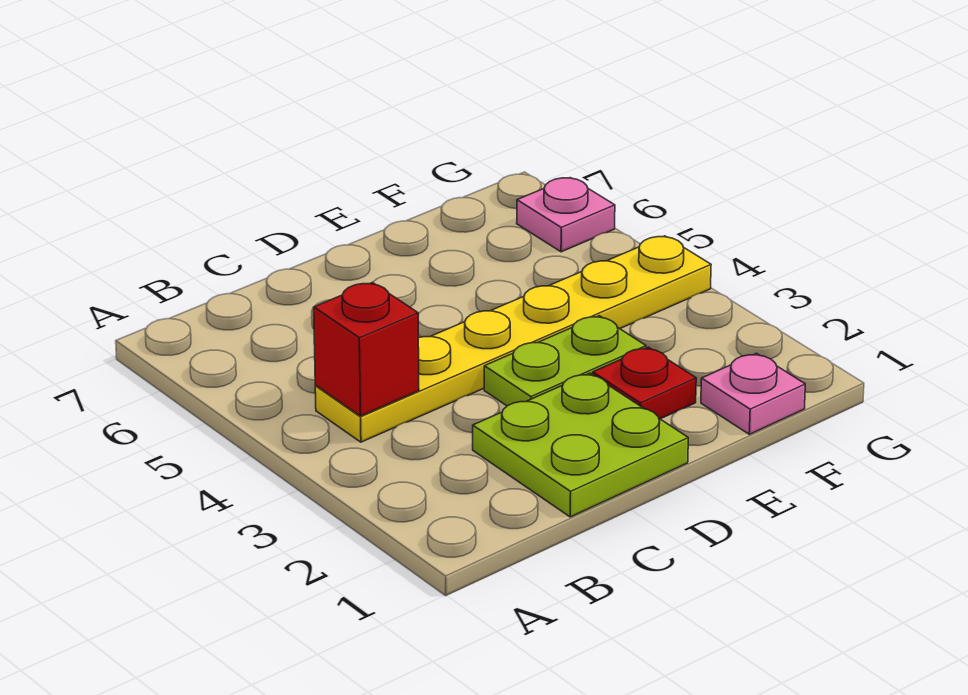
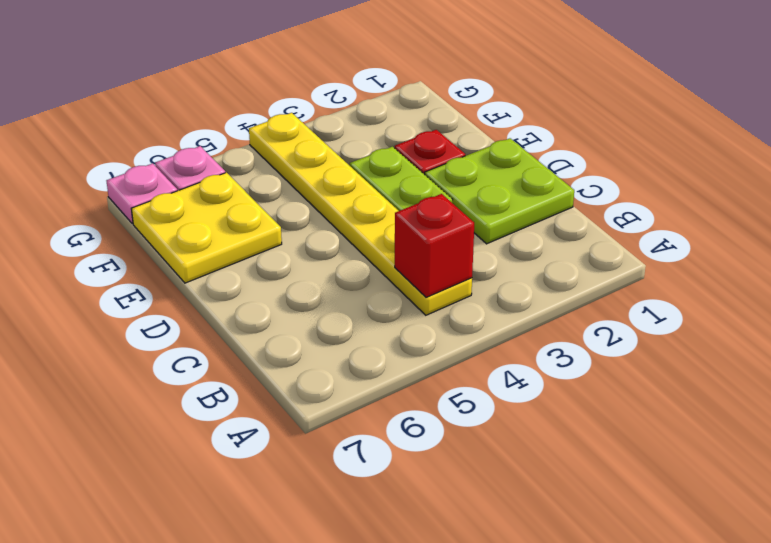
none -> yellow plate E6:F7 level 1
pink plate F1 level 1 -> pink plate G7 level 1

